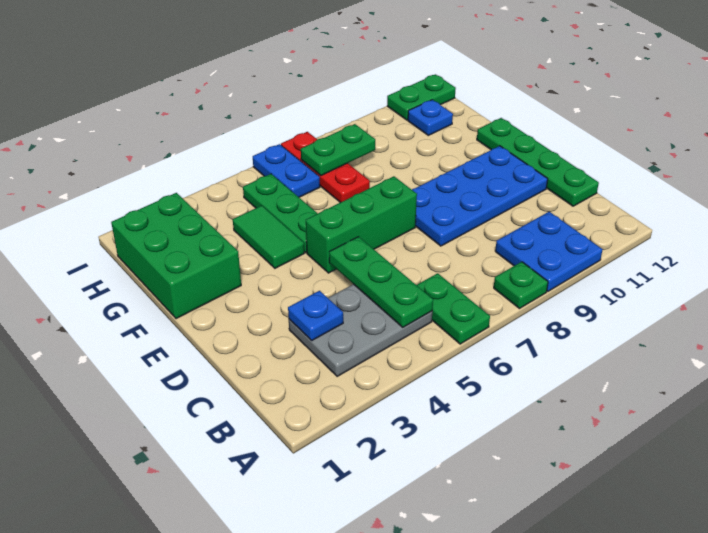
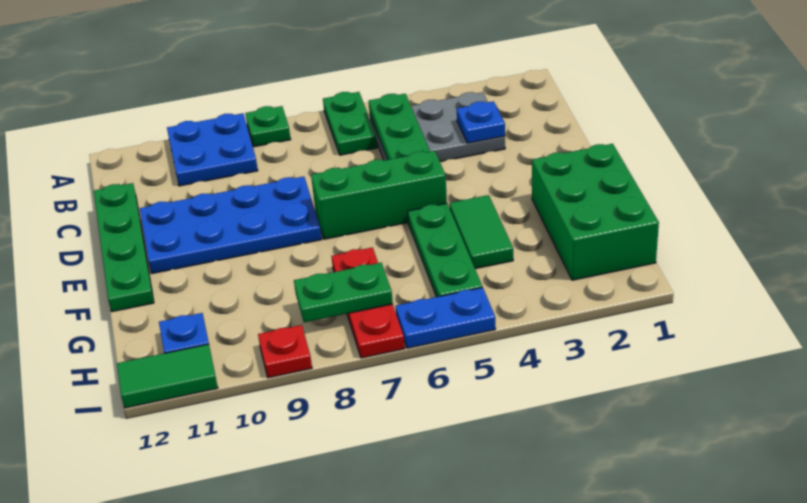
blue plate H6:I6 level 1 -> blue plate I5:I6 level 1
none -> red plate I9 level 1
green plate I11:I12 level 1 -> green tile I11:I12 level 1

